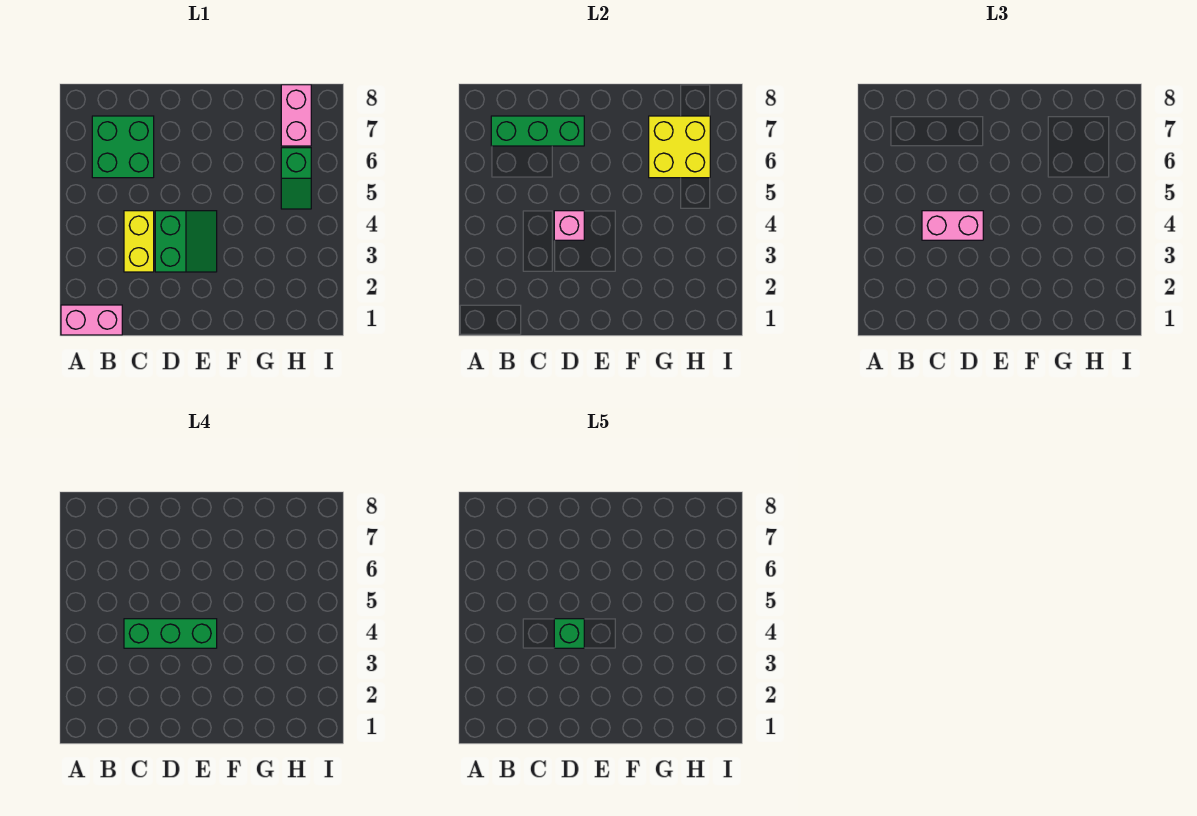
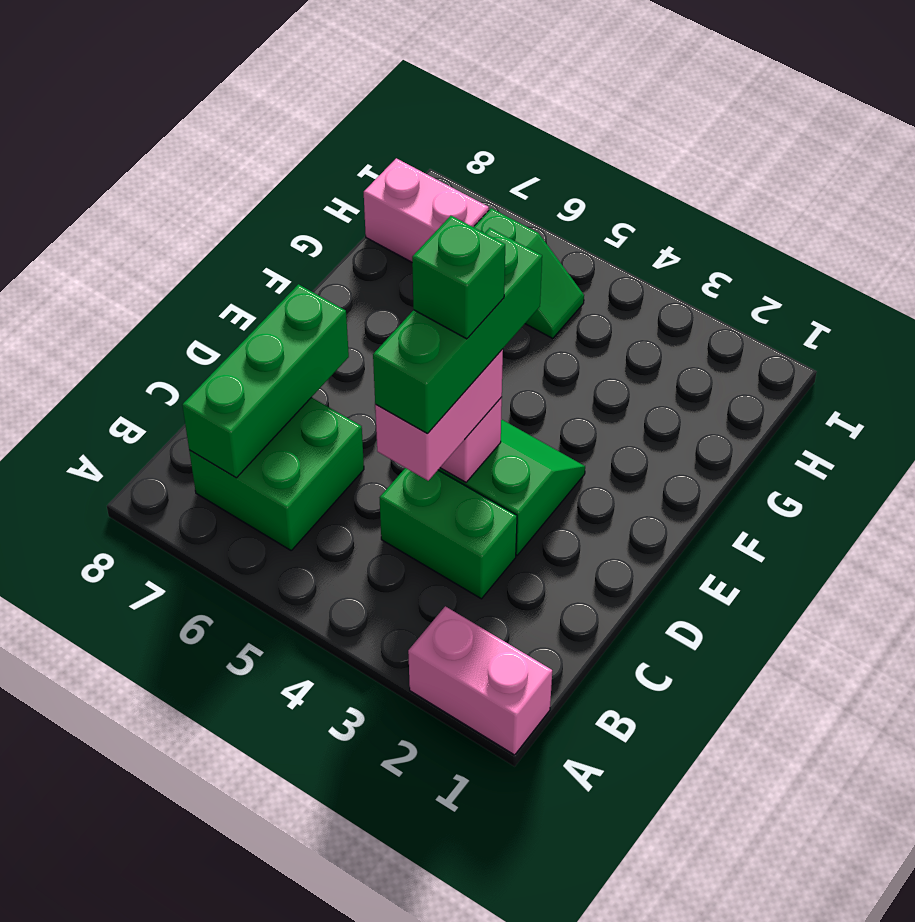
pink brick A1:B1 level 1 -> pink brick A1:A2 level 1
yellow brick C3:C4 level 1 -> green brick C3:C4 level 1
yellow brick G6:H7 level 2 -> none

